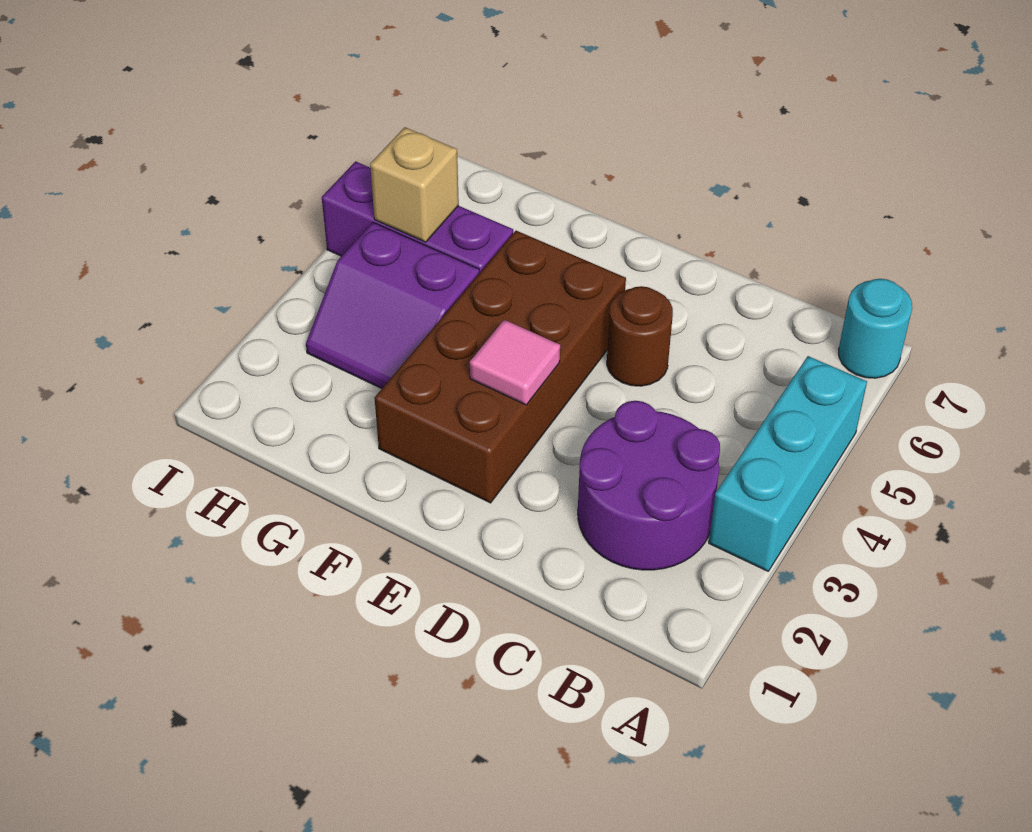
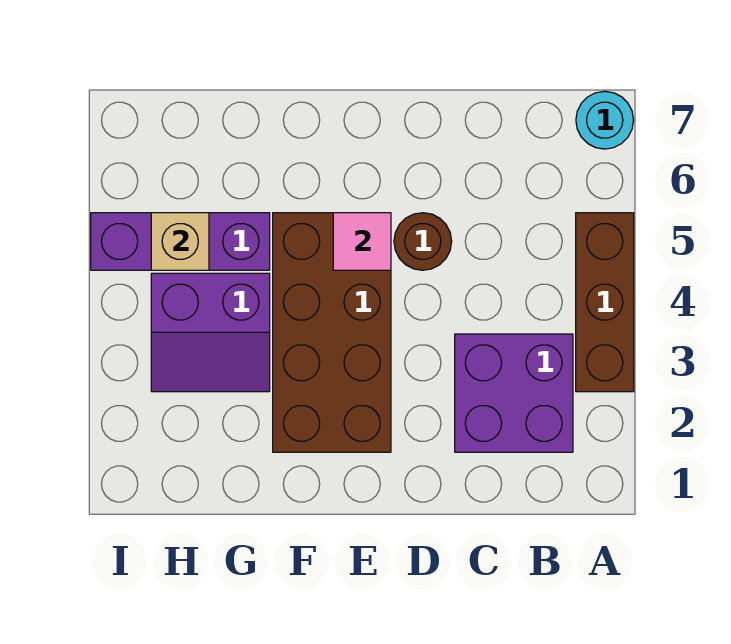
cyan brick A3:A5 level 1 -> brown brick A3:A5 level 1
purple round brick B2:C3 level 1 -> purple brick B2:C3 level 1
pink tile E3 level 2 -> pink tile E5 level 2

